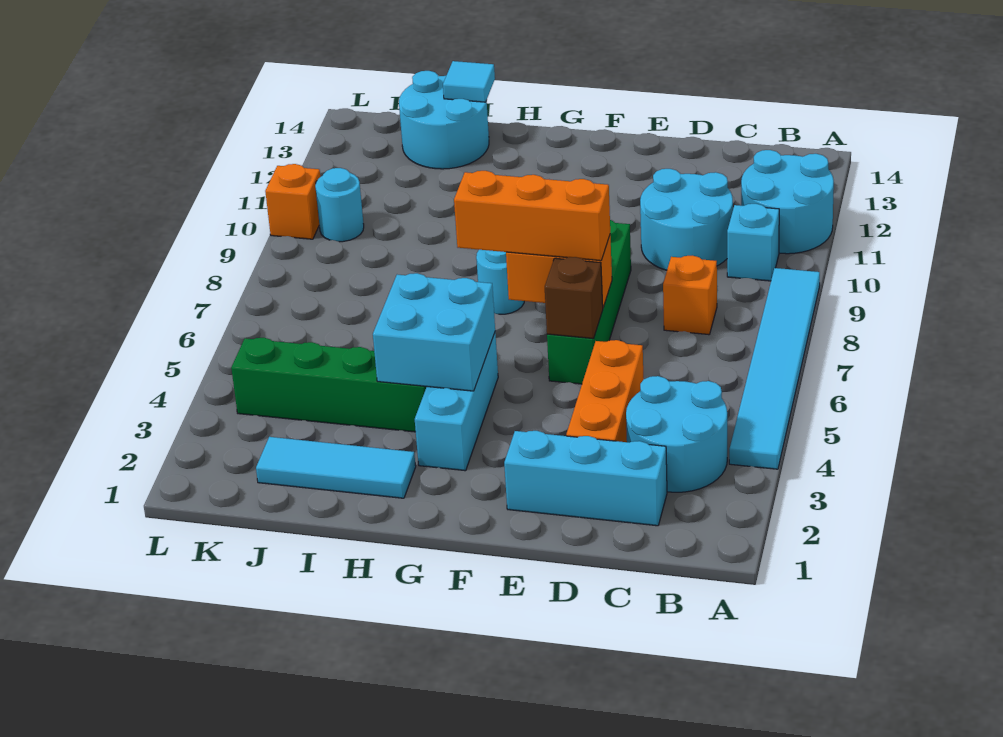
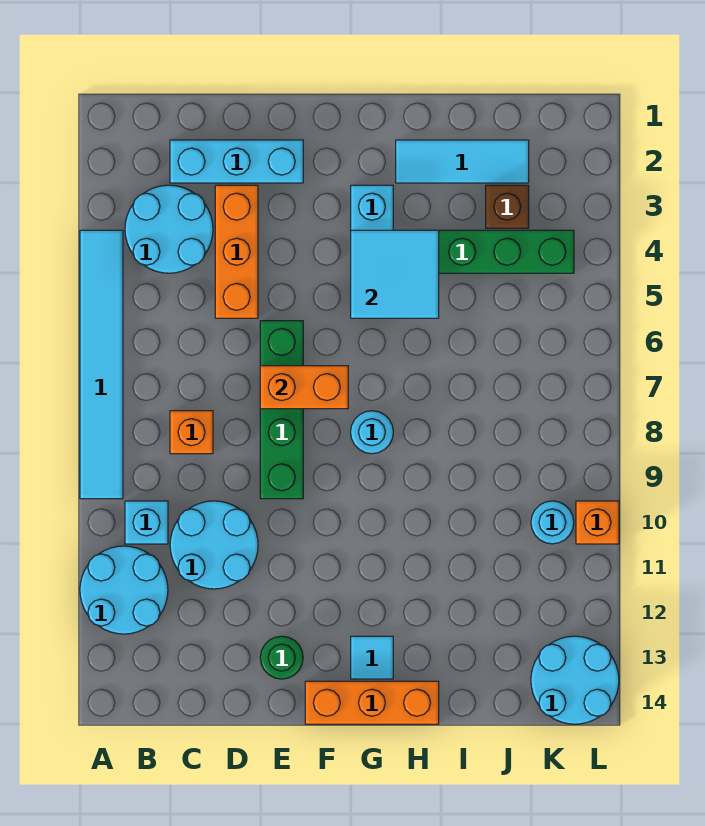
brown brick E6 level 2 -> brown brick J3 level 1
orange brick E7:G7 level 3 -> orange brick F14:H14 level 1
none -> green round brick E13 level 1
cyan brick G4:H5 level 2 -> cyan tile G4:H5 level 2
cyan round brick I13:J14 level 1 -> cyan round brick K13:L14 level 1
cyan tile I14 level 2 -> cyan tile G13 level 1

